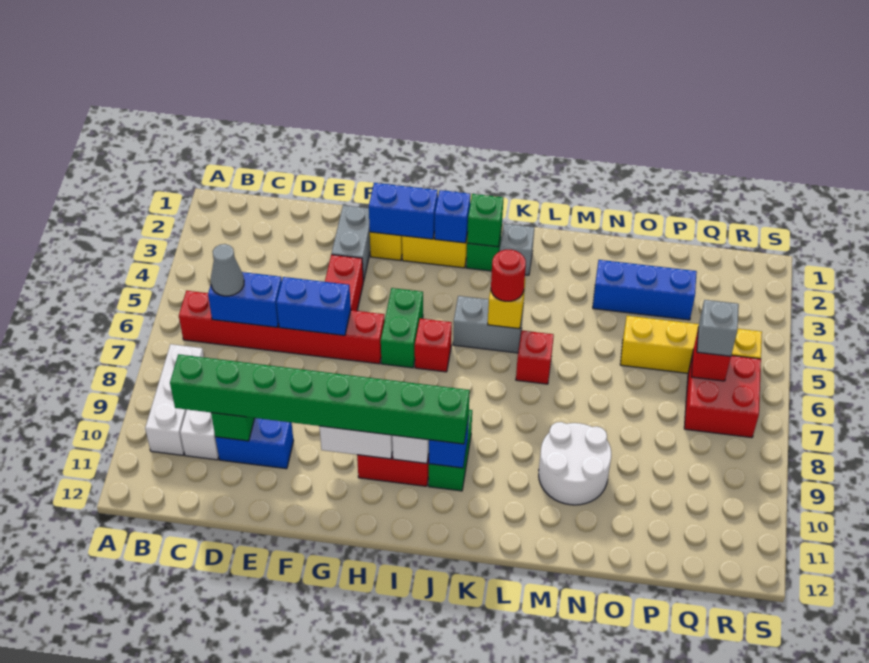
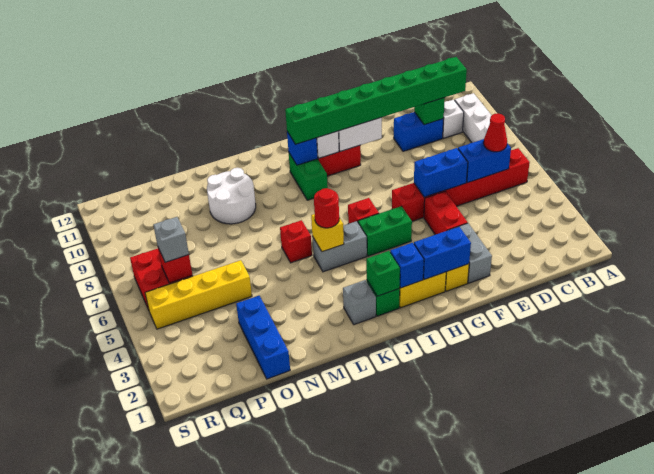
grey cone C6 level 3 -> red cone C6 level 3
green brick H5:H6 level 1 -> green brick H5:I5 level 1
blue brick N3:P3 level 1 -> blue brick O1:O3 level 1

